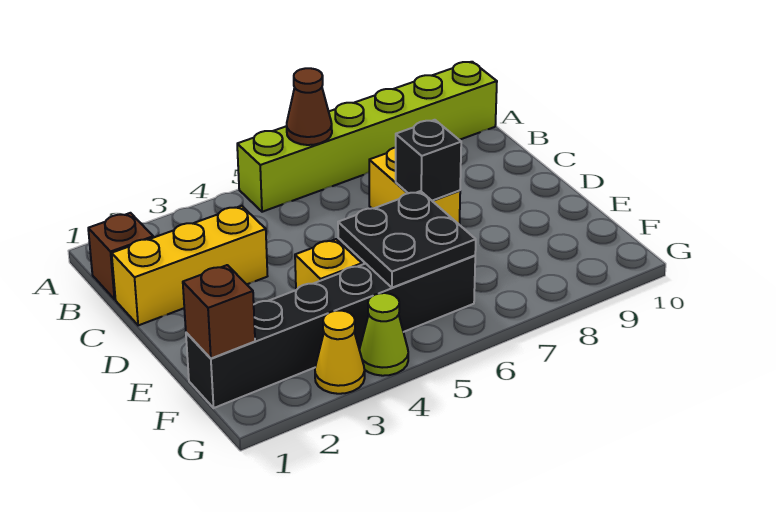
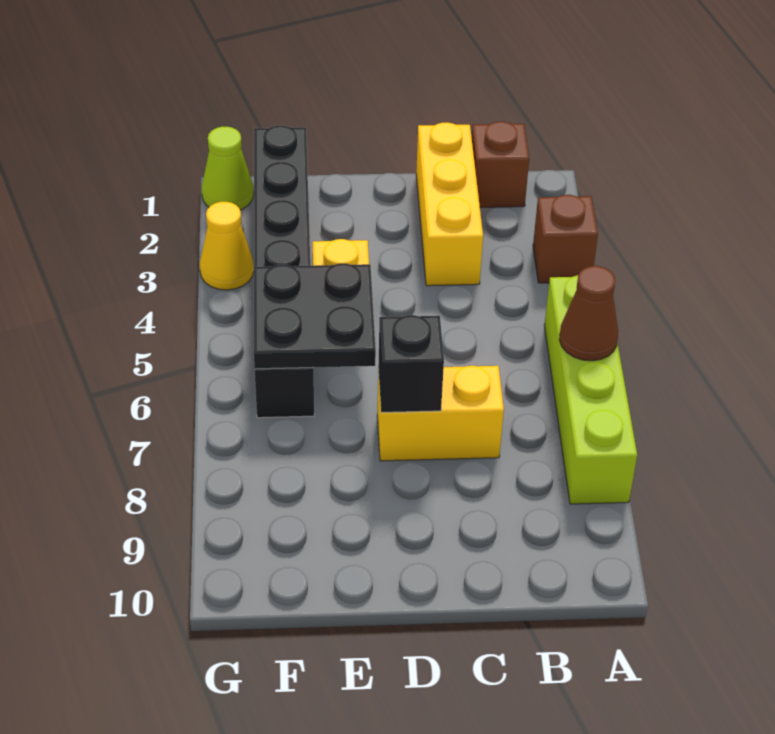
lime brick A5:A10 level 1 -> lime brick A5:A8 level 1
brown brick F1 level 2 -> brown brick A3 level 1
lime cone G4 level 1 -> lime cone G1 level 1

